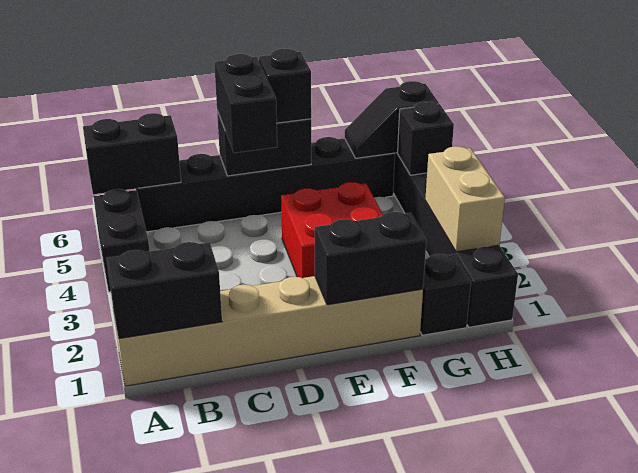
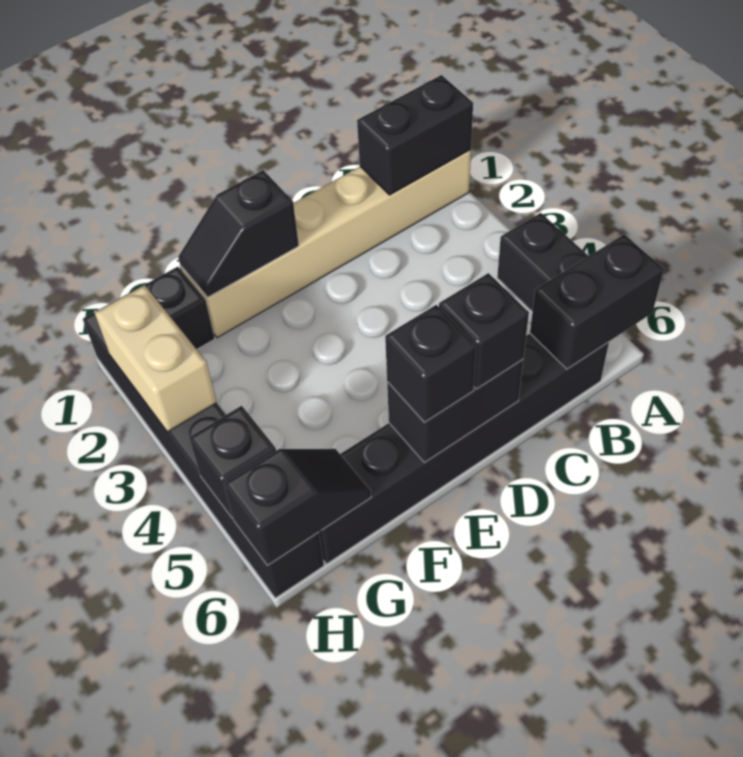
black brick D5:D6 level 3 -> black brick D6 level 3
black brick E1:F1 level 2 -> black slope E1:F1 level 2 top E
red brick E3:F4 level 1 -> none

